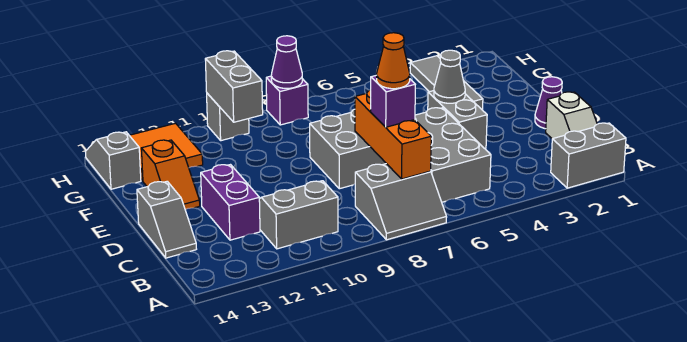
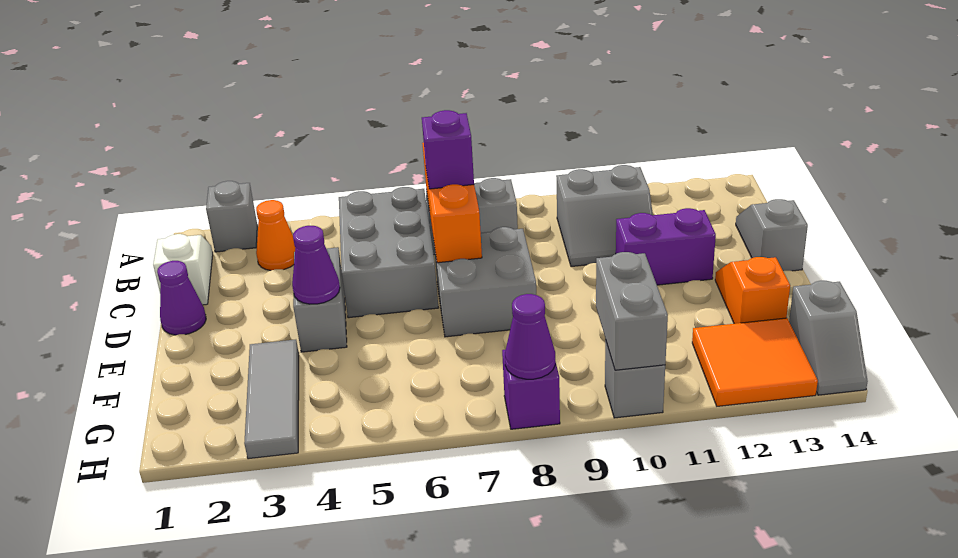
grey brick A1:A2 level 1 -> grey brick A2 level 1
orange cone C7 level 4 -> orange cone B3 level 1
purple brick C12:D12 level 1 -> purple brick D11:D12 level 1
grey cone E4 level 2 -> purple cone E4 level 2

